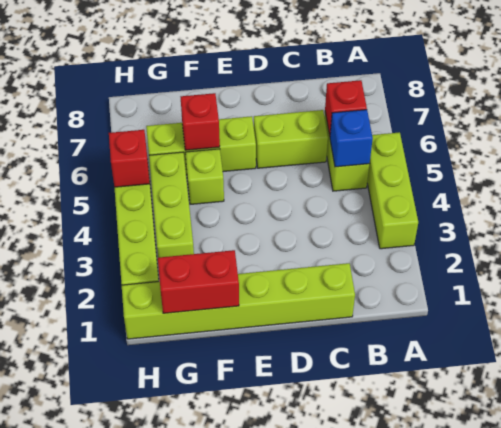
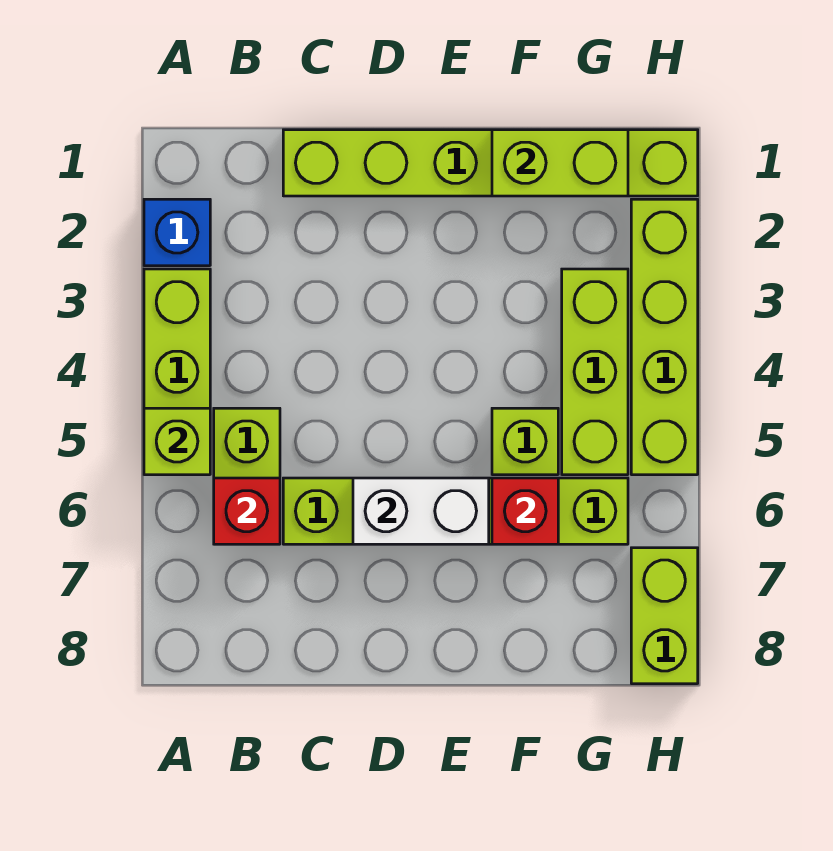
none -> lime brick A5 level 2
blue brick B5 level 2 -> blue brick A2 level 1
none -> white brick D6:E6 level 2
red brick F1:G1 level 2 -> lime brick F1:G1 level 2
red brick H5 level 2 -> none
none -> lime brick H7:H8 level 1

